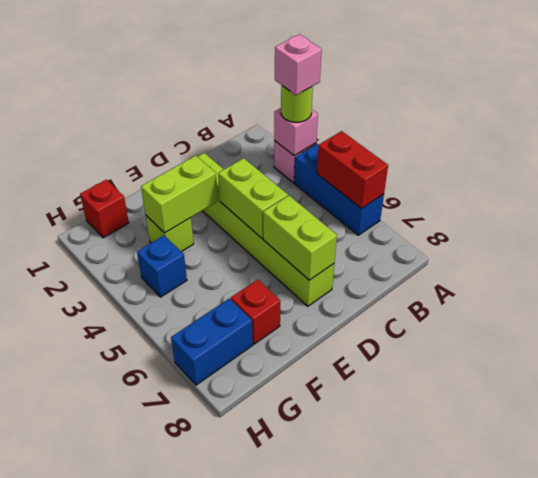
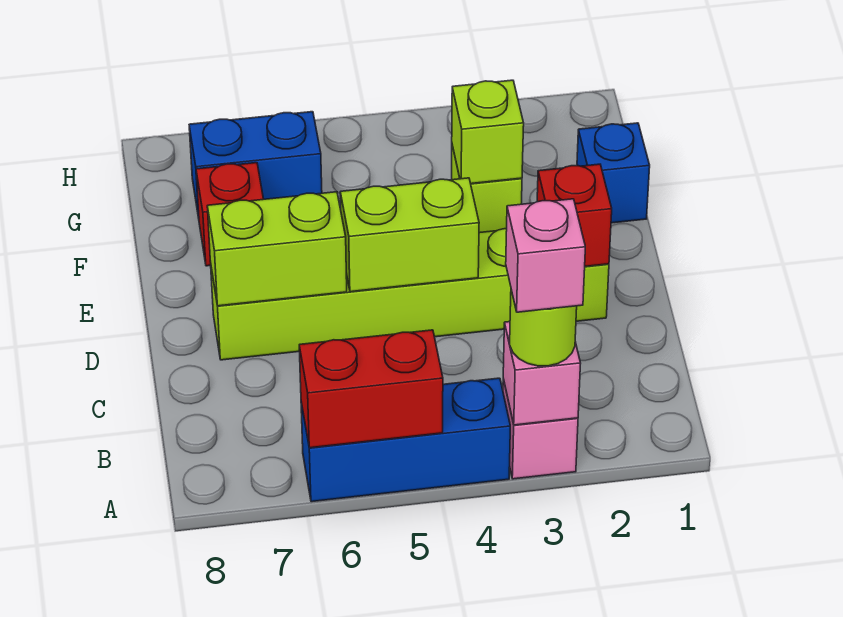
lime brick E3:F3 level 2 -> lime brick F3 level 2
red brick G1 level 1 -> red brick D2 level 2
blue brick G4 level 1 -> blue brick F1 level 1
blue brick G7:H7 level 1 -> blue brick G6:G7 level 1

